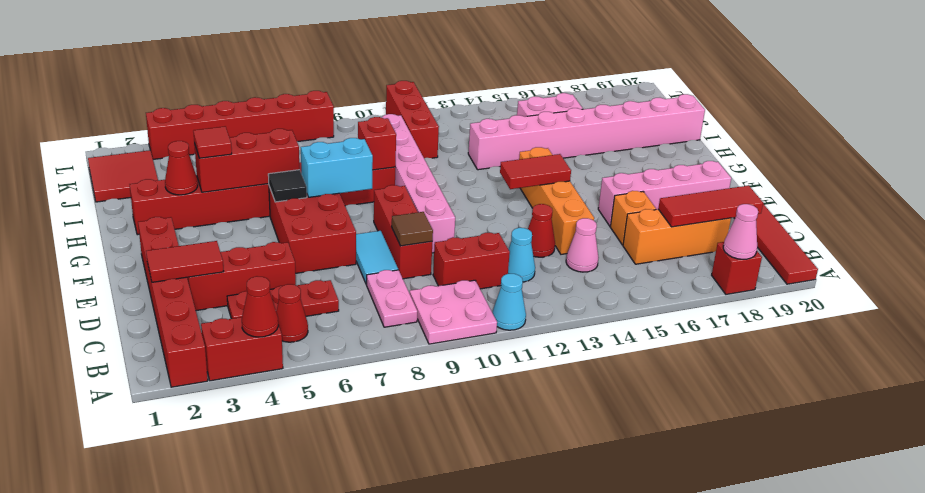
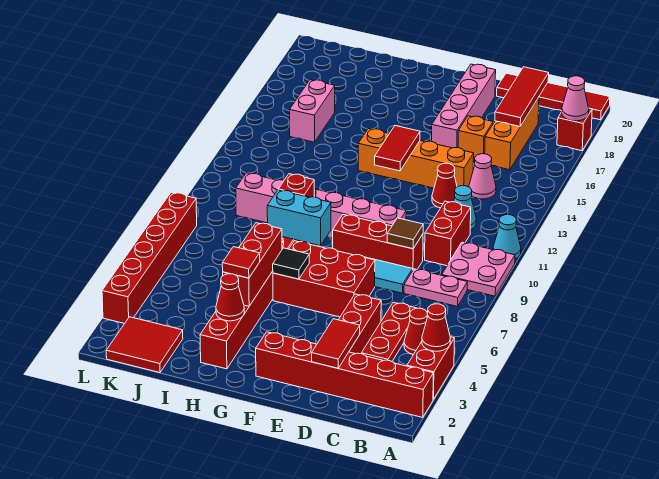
cyan brick G7:G8 level 2 -> cyan brick G8:H8 level 2
pink brick I13:I20 level 1 -> none
red brick J11:L11 level 1 -> none

